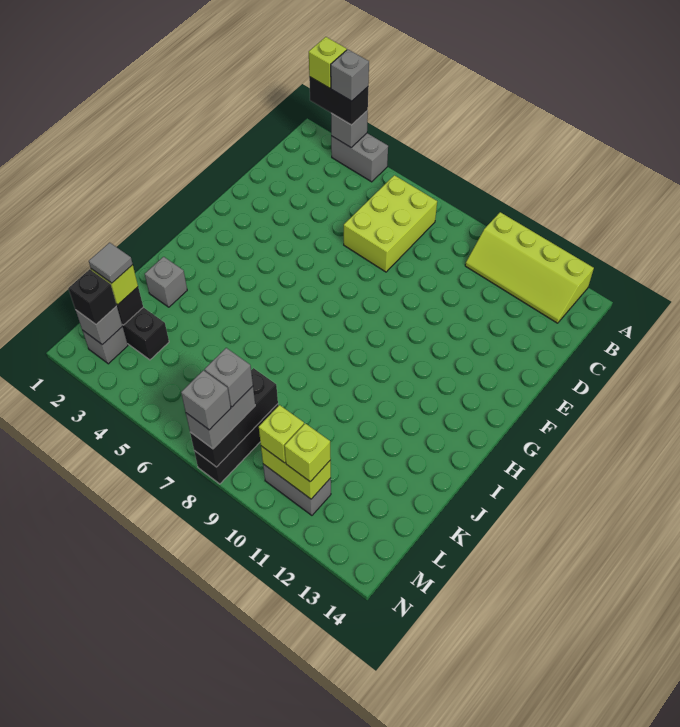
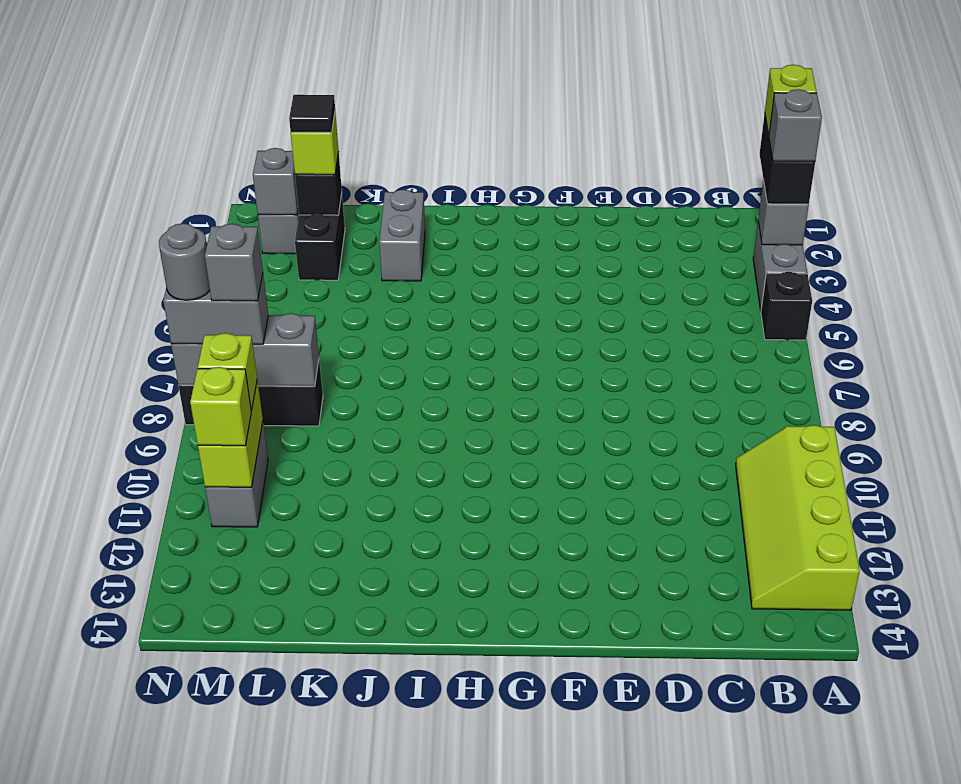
lime brick B6:D7 level 1 -> none
grey brick J2 level 1 -> grey brick J2:J3 level 1
grey tile L2 level 4 -> black tile L2 level 4
black brick L8:N8 level 2 -> grey brick L8:N8 level 2
black brick M2 level 3 -> black brick A5 level 1
grey brick N8 level 4 -> grey round brick N8 level 4

